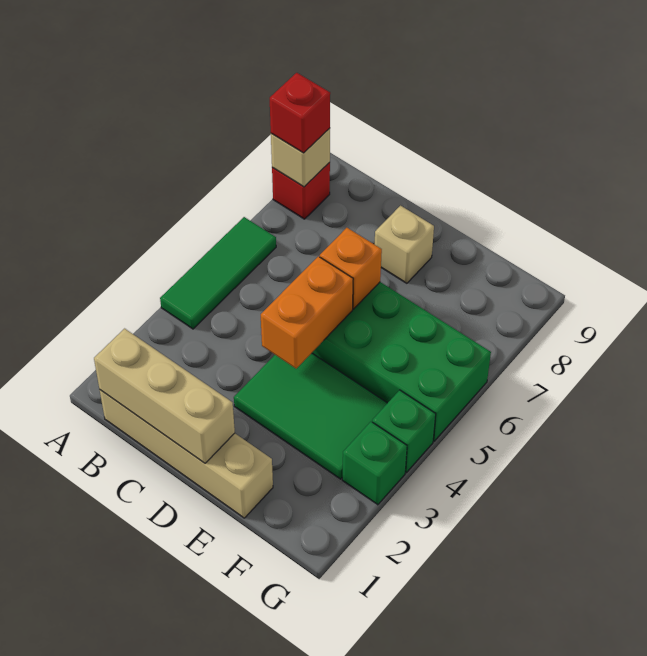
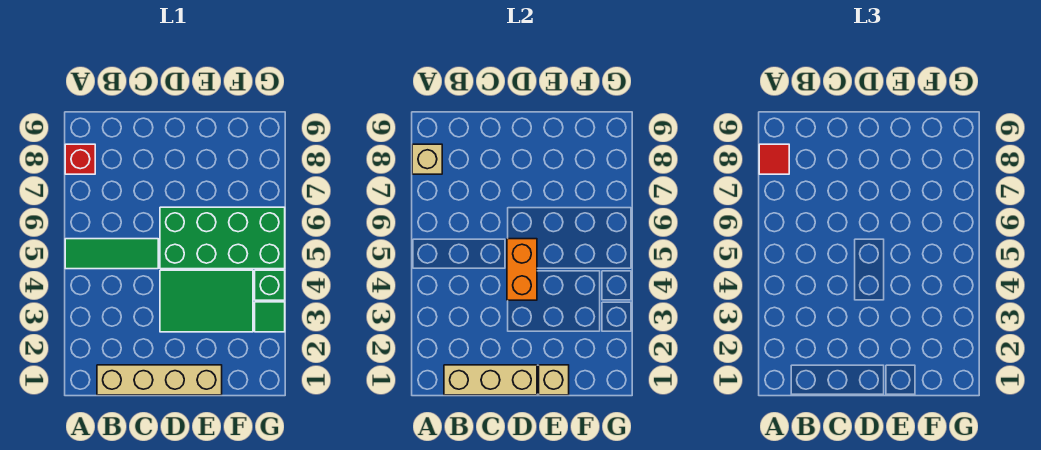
green tile A4:A6 level 1 -> green tile A5:C5 level 1
red brick A8 level 3 -> red tile A8 level 3
orange brick D6 level 2 -> none
tan brick D8 level 1 -> tan brick E1 level 2
green brick G3 level 1 -> green tile G3 level 1

